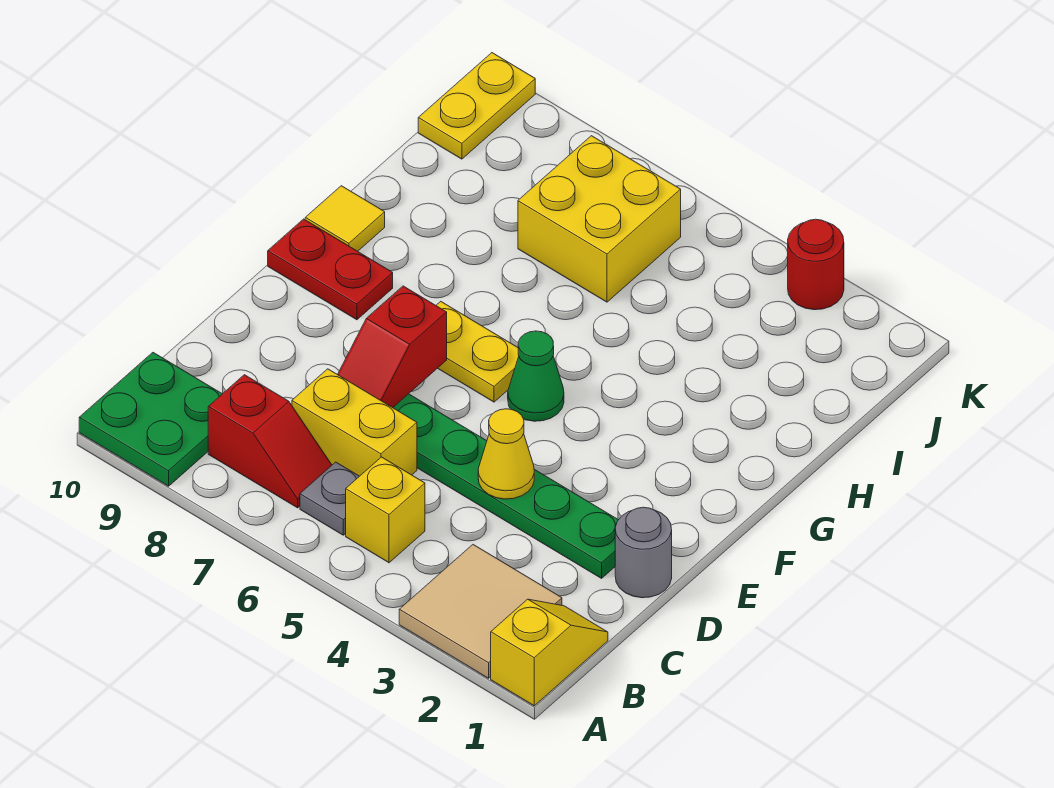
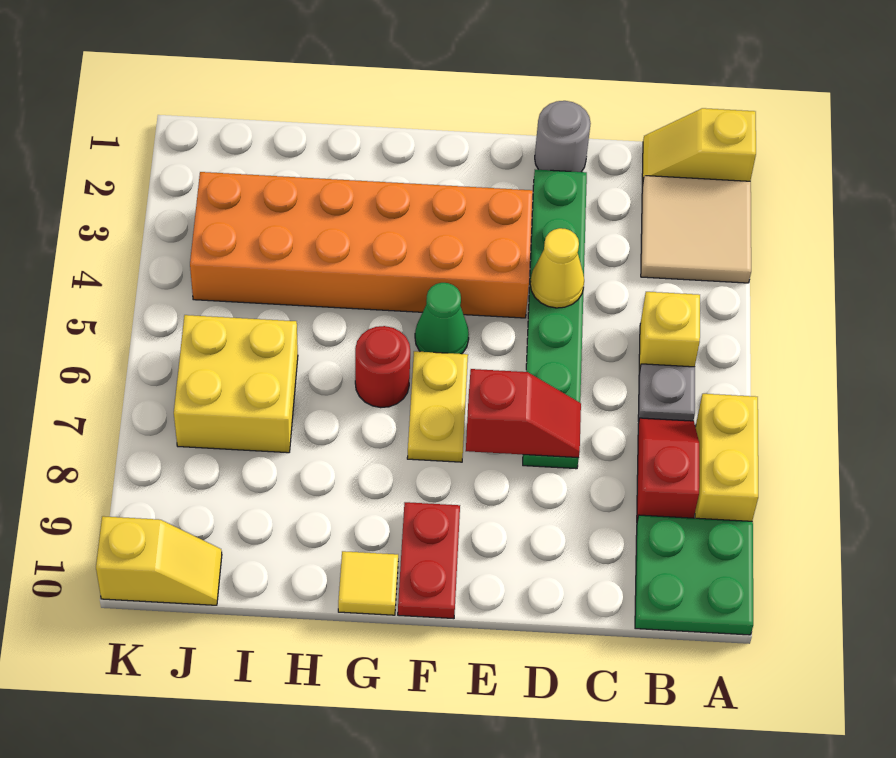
yellow brick C6:C7 level 1 -> yellow brick A7:A8 level 1
none -> orange brick E3:J4 level 1
yellow plate J10:K10 level 1 -> yellow slope J10:K10 level 1 top K
red round brick K3 level 1 -> red round brick G6 level 1

